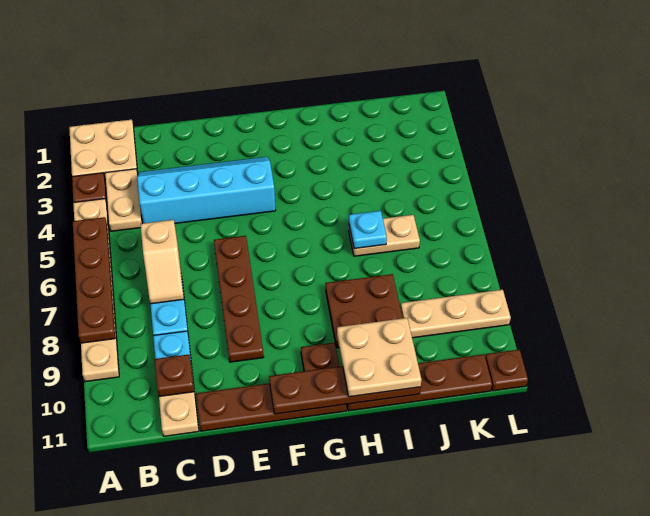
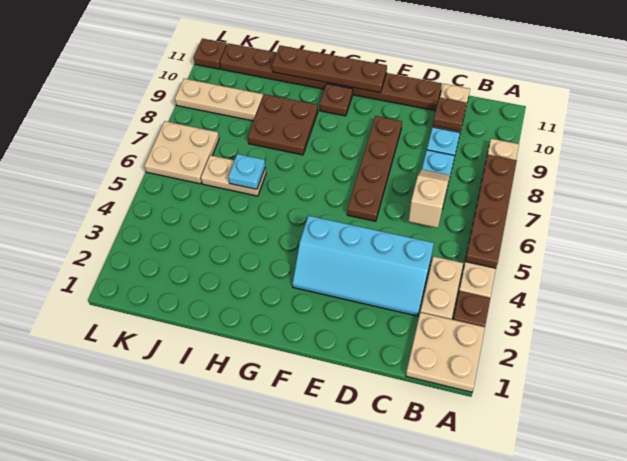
tan plate H10:I11 level 3 -> tan plate K6:L7 level 1

